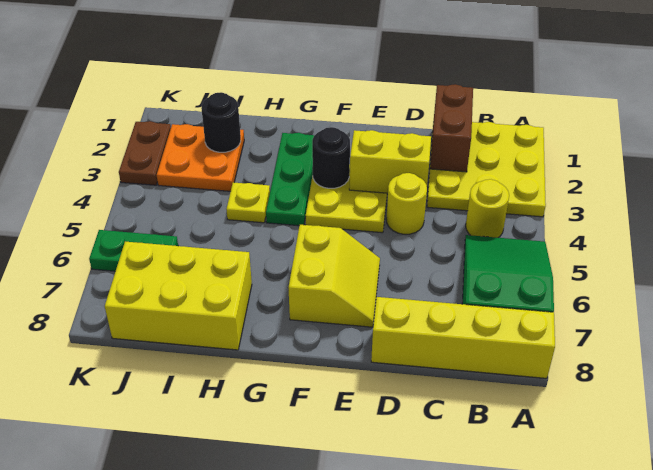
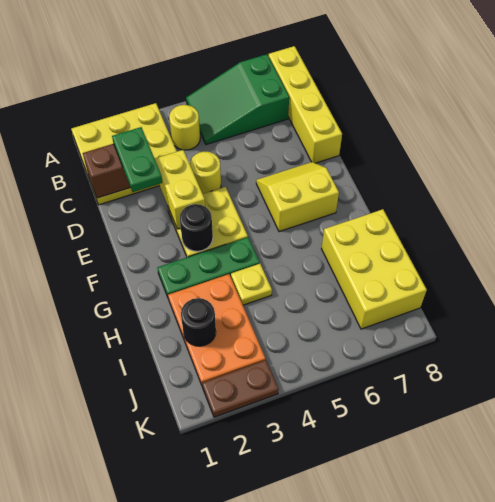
orange plate I2:J3 level 1 -> orange plate H2:J3 level 1
green plate J6:K6 level 1 -> green plate C2:D2 level 3

